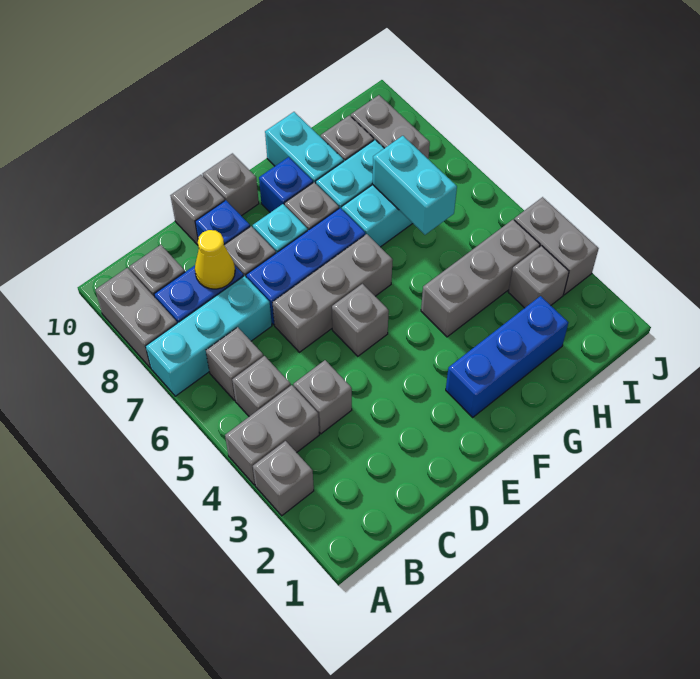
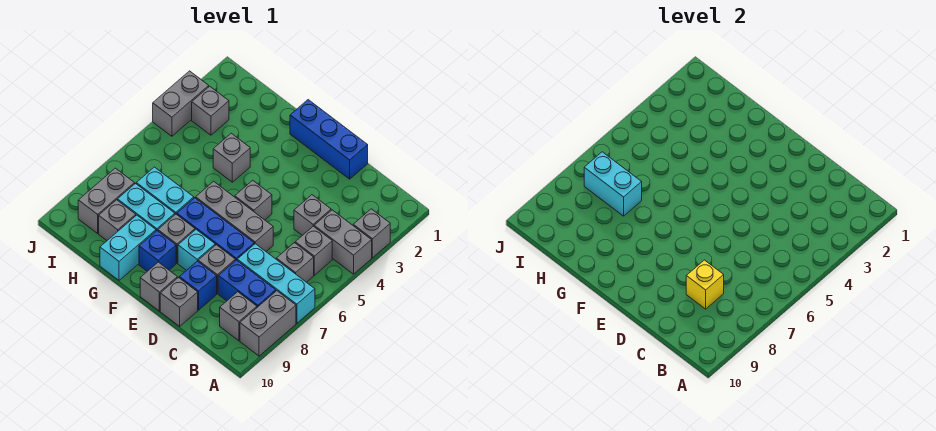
yellow cone C8 level 2 -> yellow brick C8 level 2
blue brick F2:H2 level 1 -> blue brick D1:F1 level 1
grey brick G4:I4 level 1 -> grey brick G4 level 1
cyan brick H6:H7 level 2 -> cyan brick H7:I7 level 2

